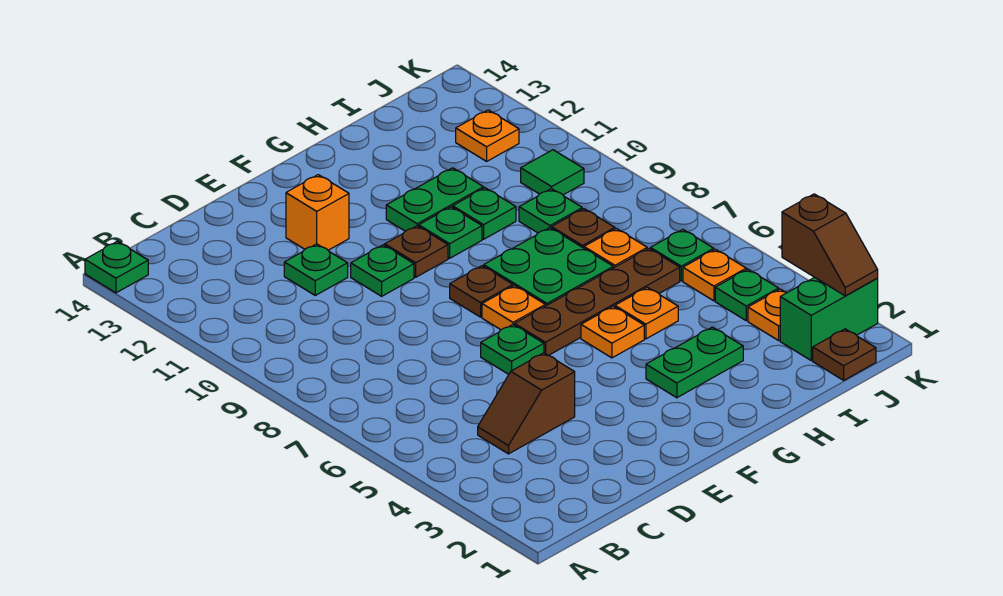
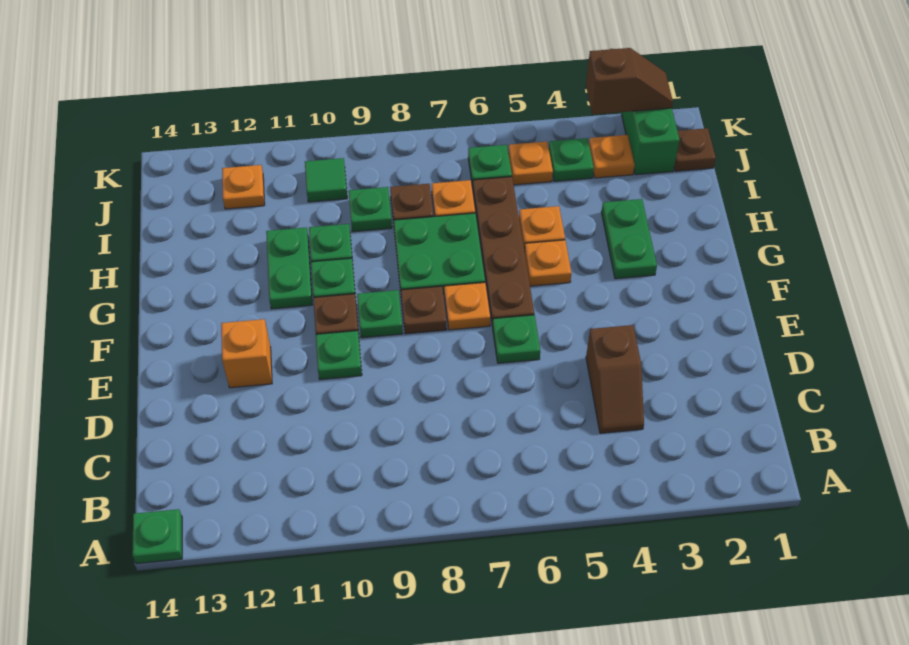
green plate D11 level 1 -> green plate F9 level 1

